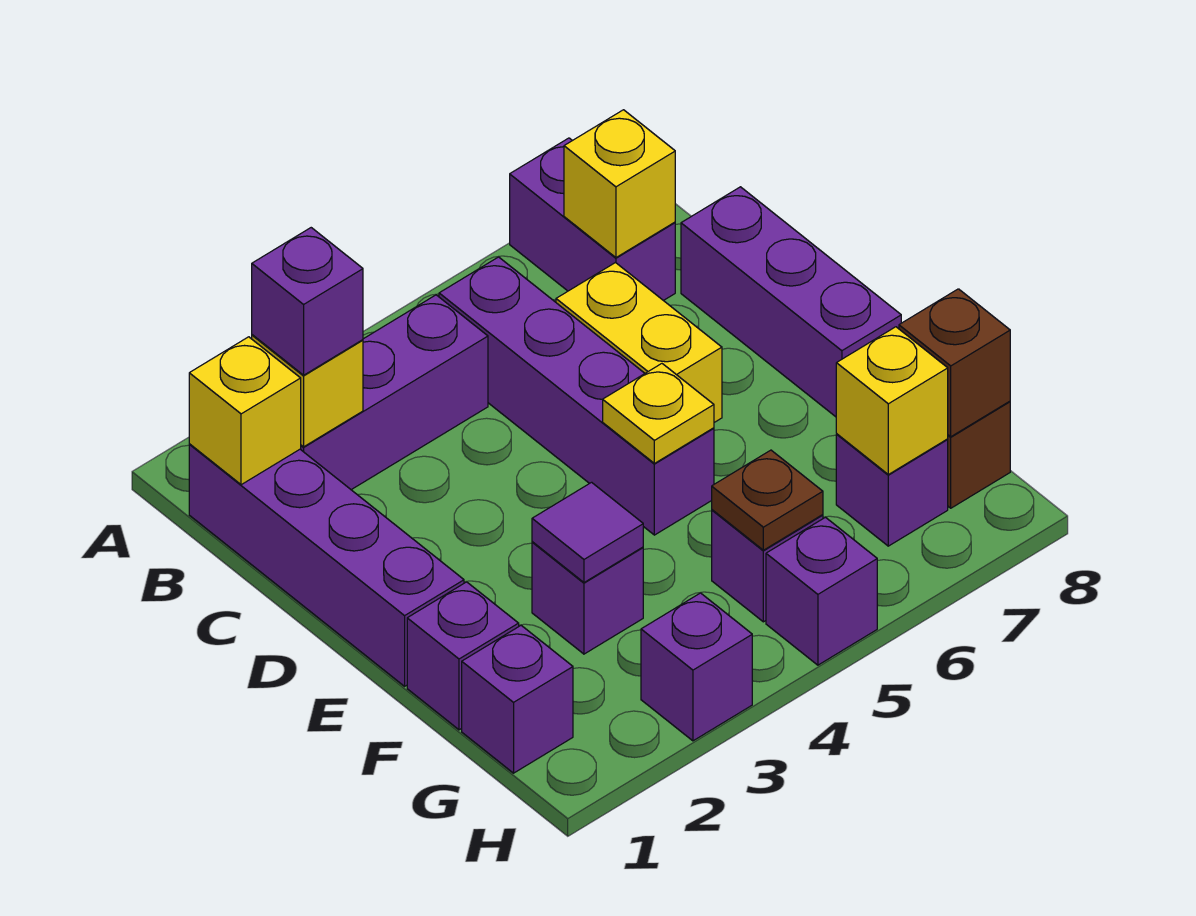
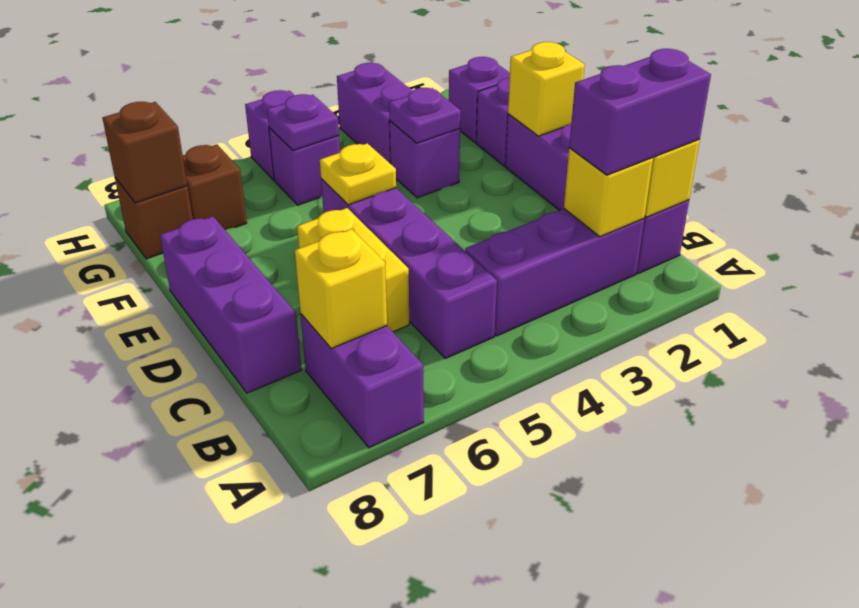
purple brick B2 level 3 -> purple brick B1:B2 level 3
purple tile F3 level 2 -> purple plate F3 level 2
brown plate G5 level 2 -> purple plate G5 level 2
purple brick G7 level 1 -> brown brick G7 level 1
yellow brick G7 level 2 -> yellow brick E1 level 2
purple brick H3 level 1 -> purple brick G3:H3 level 1

